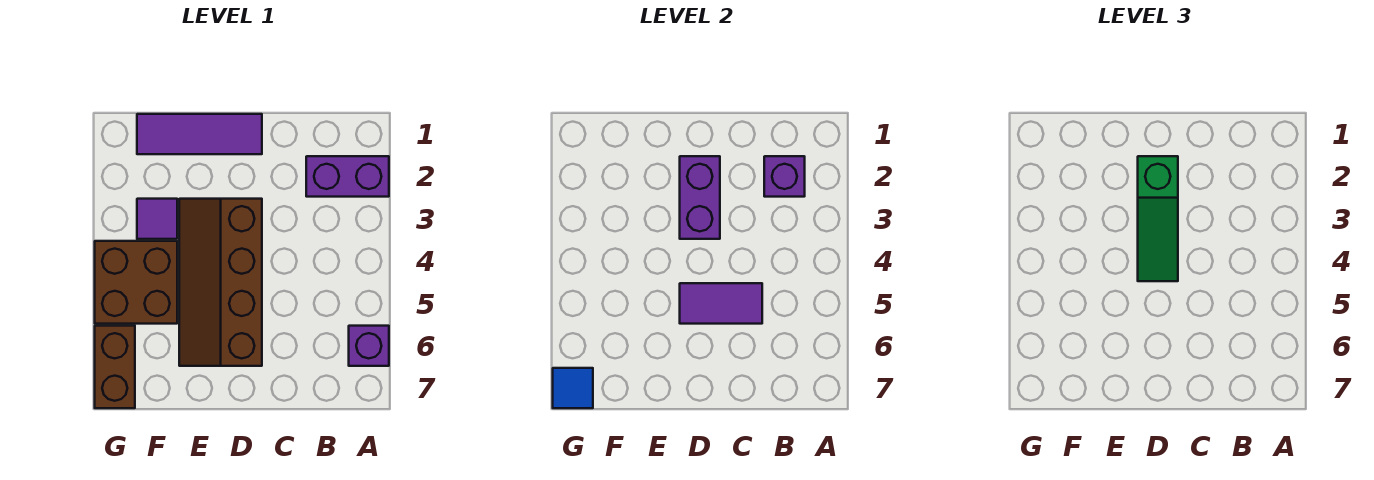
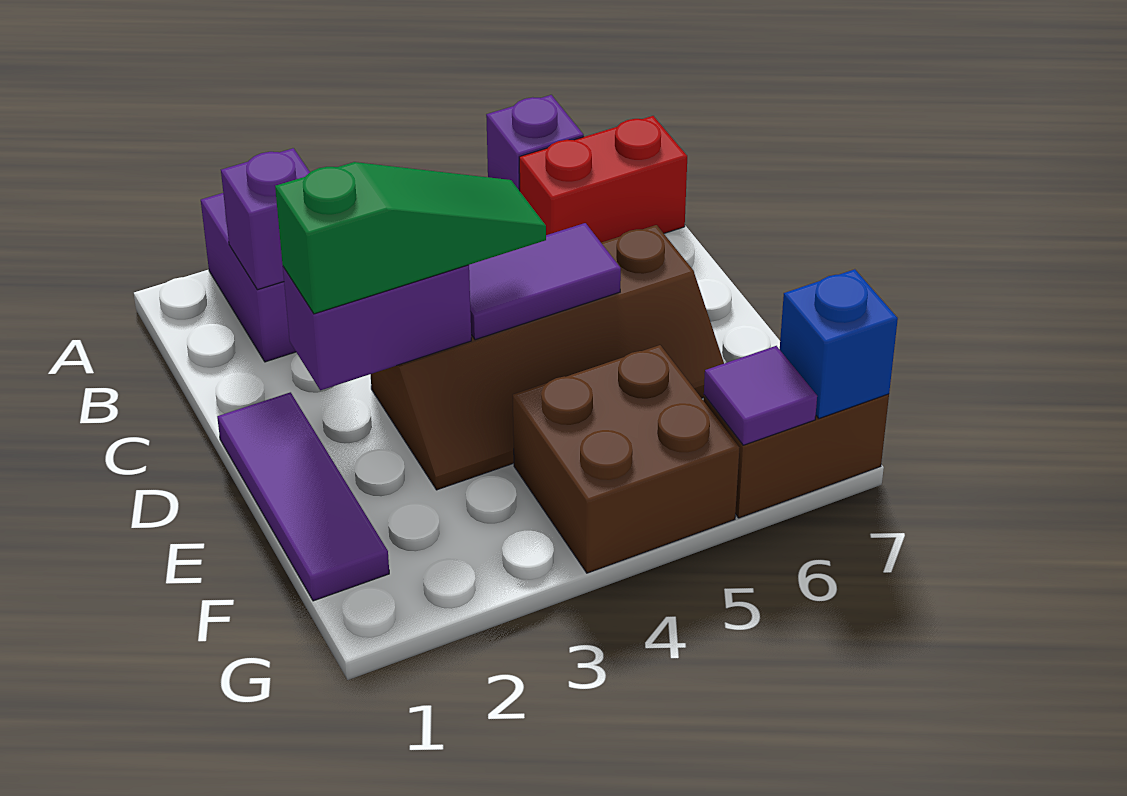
none -> red brick B6:B7 level 1
purple tile C5:D5 level 2 -> purple tile D4:D5 level 2
purple tile F3 level 1 -> purple tile G6 level 2
blue tile G7 level 2 -> blue brick G7 level 2

